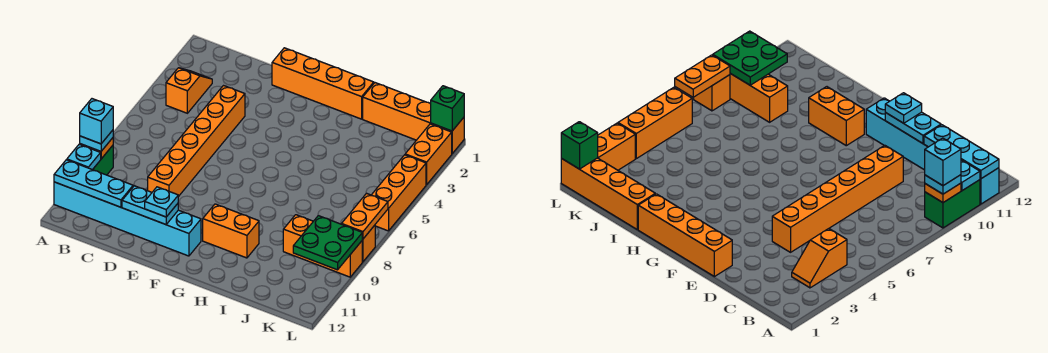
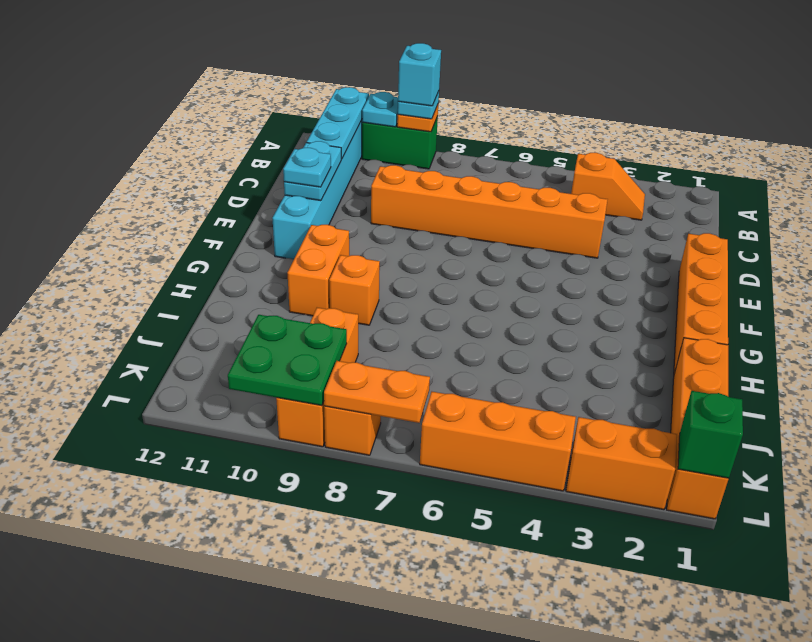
none -> orange brick H9 level 1

